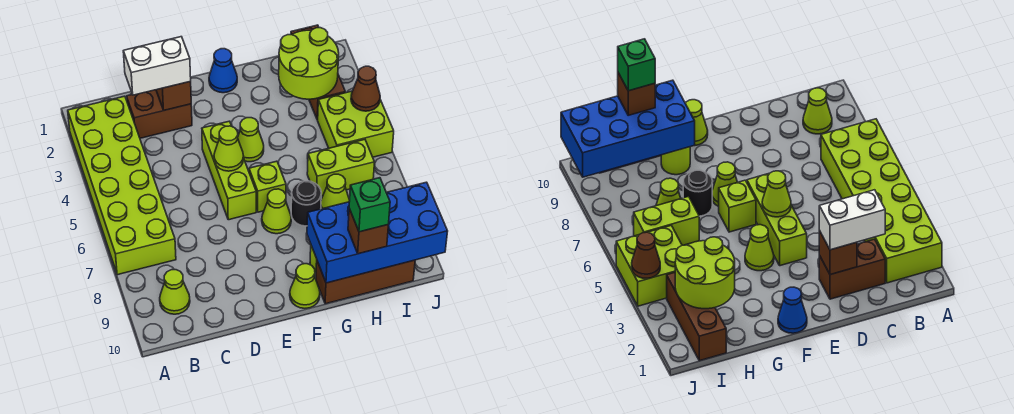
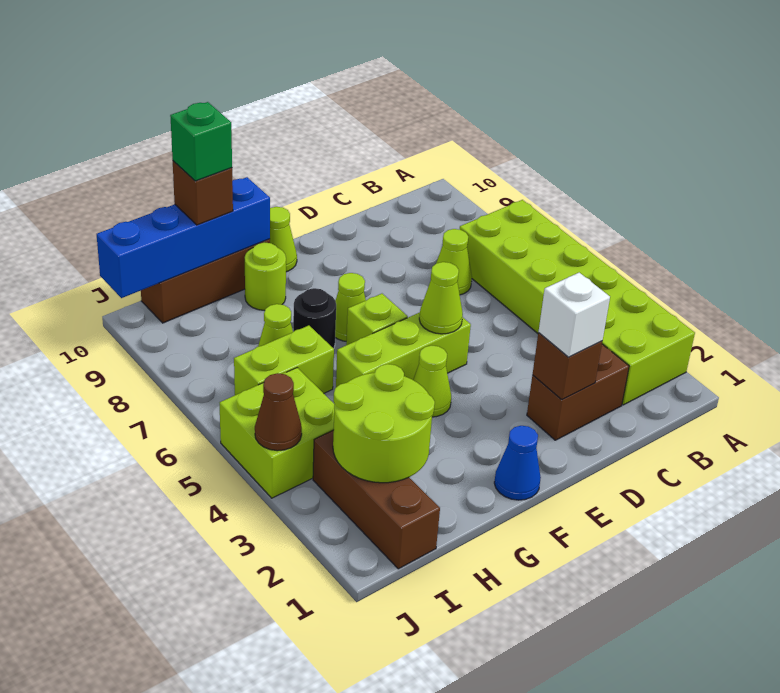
lime cone B9 level 1 -> lime cone C7 level 1
white brick C2:D2 level 3 -> white brick D2 level 3
lime brick E4:E6 level 1 -> lime brick E5:G5 level 1
blue brick G9:J10 level 2 -> blue brick G10:J10 level 2

